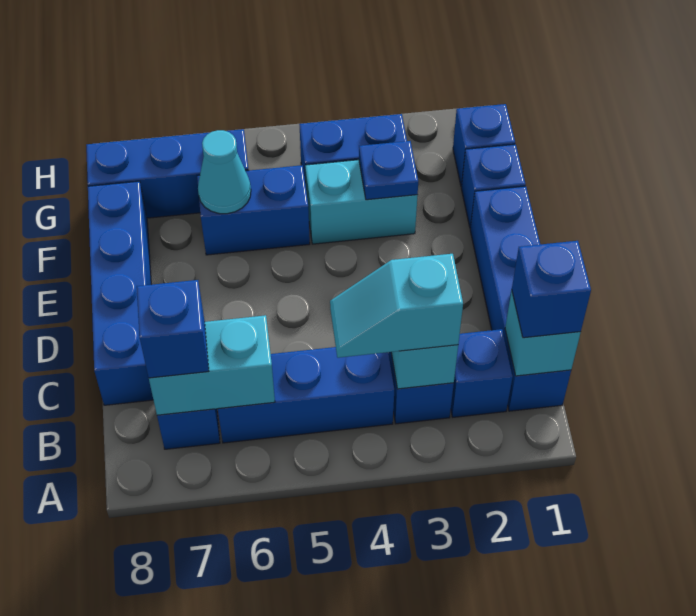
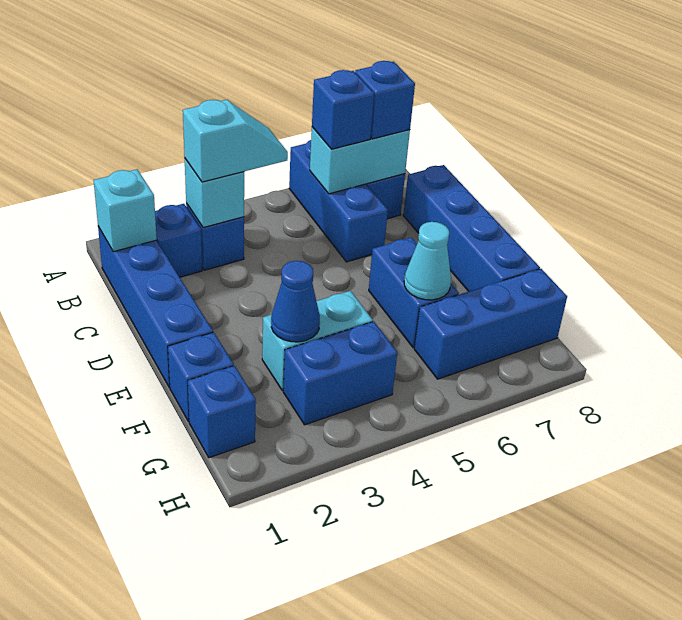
blue brick B1 level 3 -> blue brick B6 level 3
blue brick B4:B6 level 1 -> blue brick A6:C6 level 1
blue plate F3 level 2 -> blue cone F3 level 2
blue brick F5:F6 level 1 -> blue brick E6:F6 level 1

